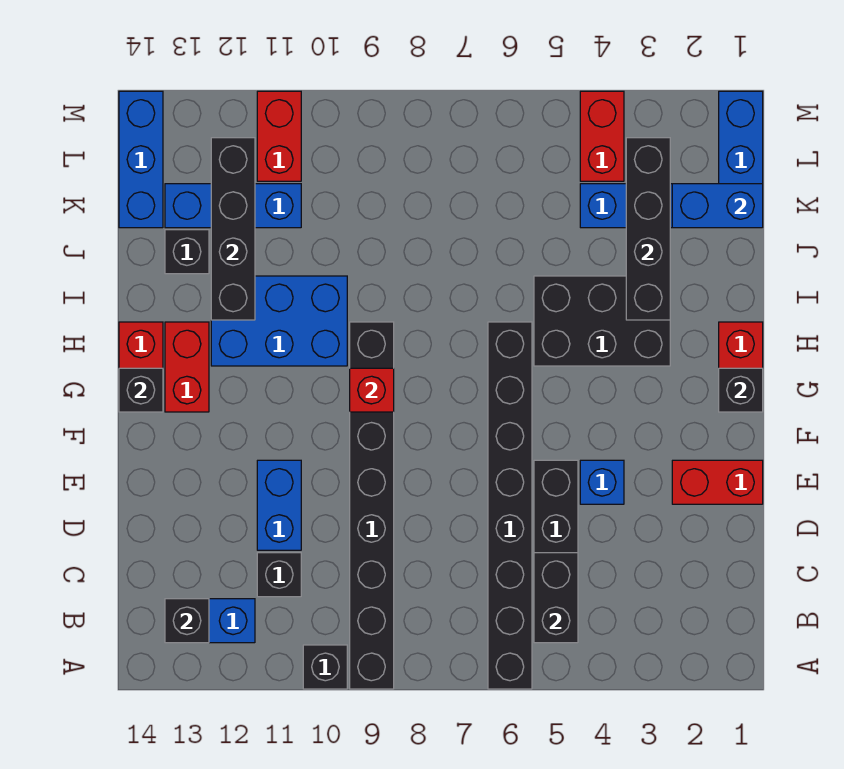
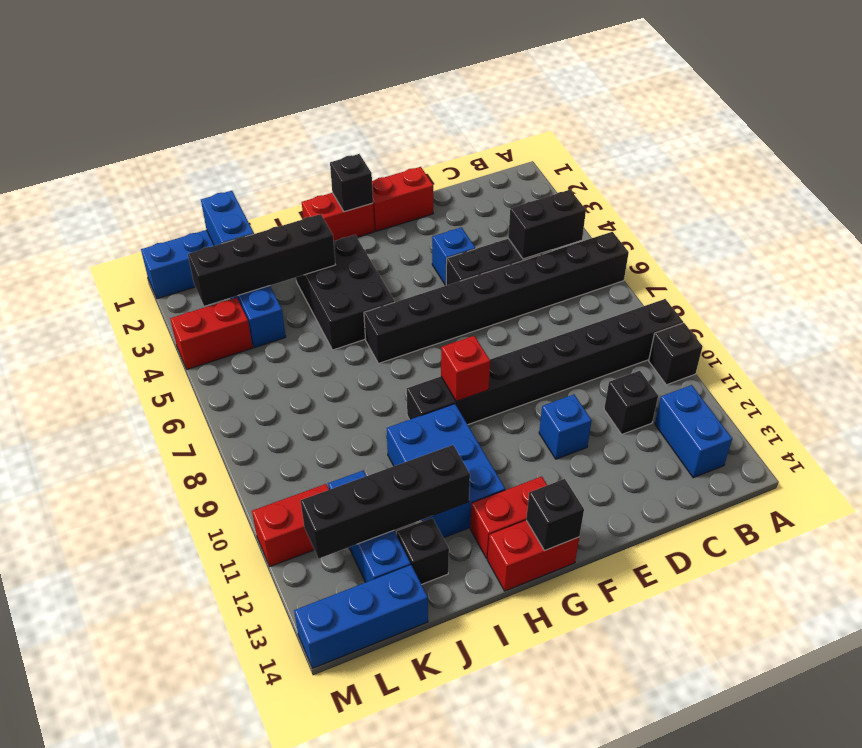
black brick B13 level 2 -> none
blue brick D11:E11 level 1 -> blue brick E11 level 1
red brick E1:E2 level 1 -> red brick E1:F1 level 1

